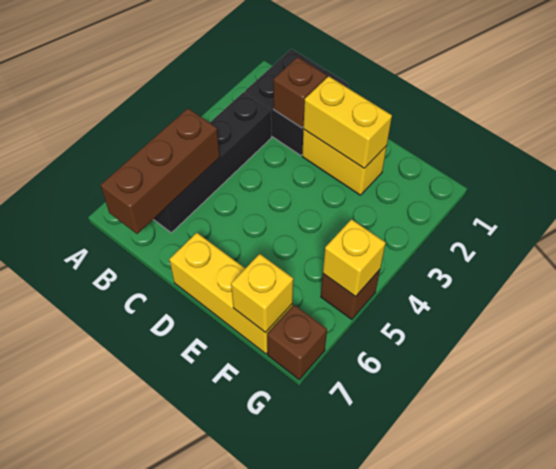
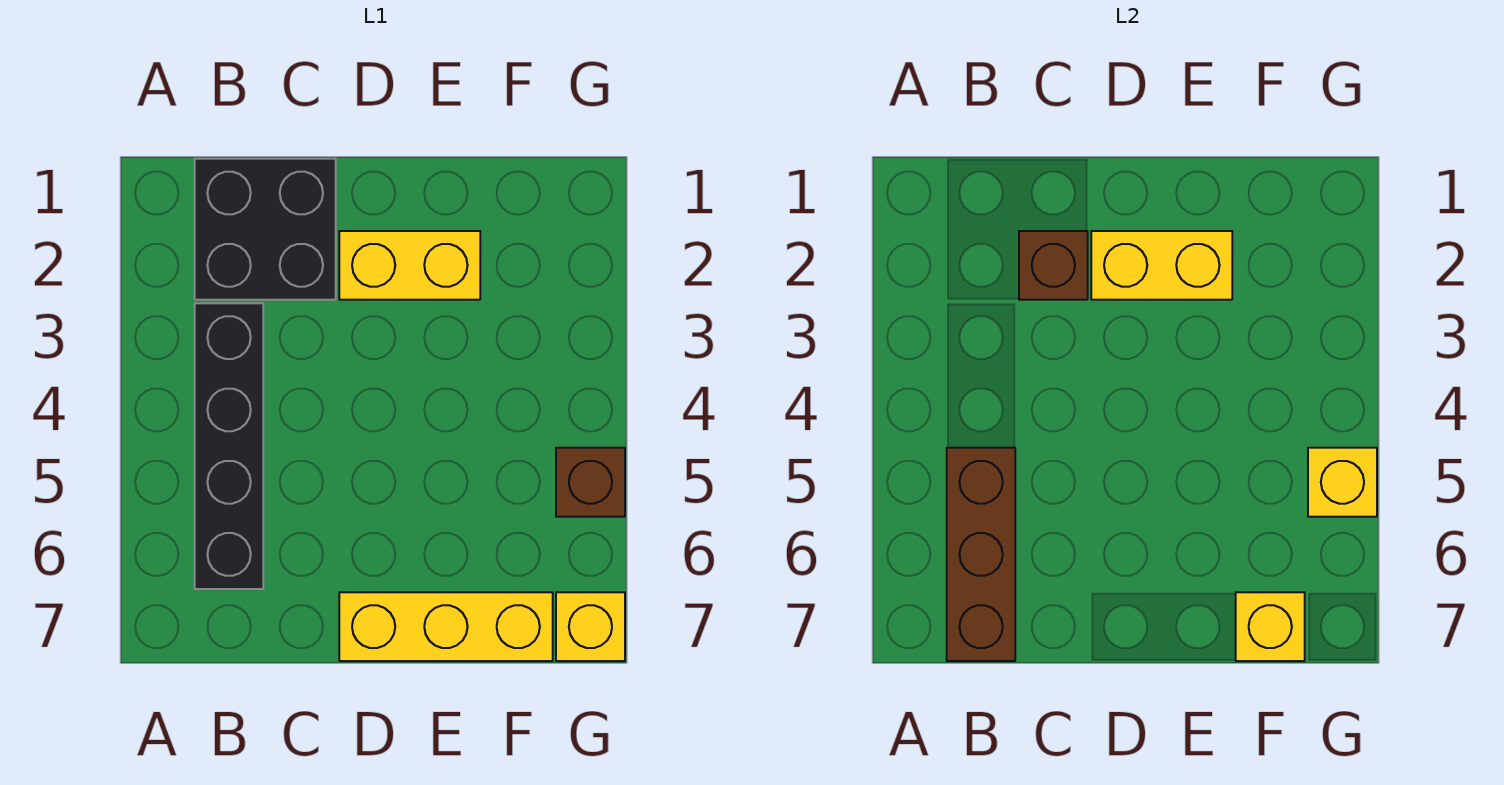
brown brick G7 level 1 -> yellow brick G7 level 1

